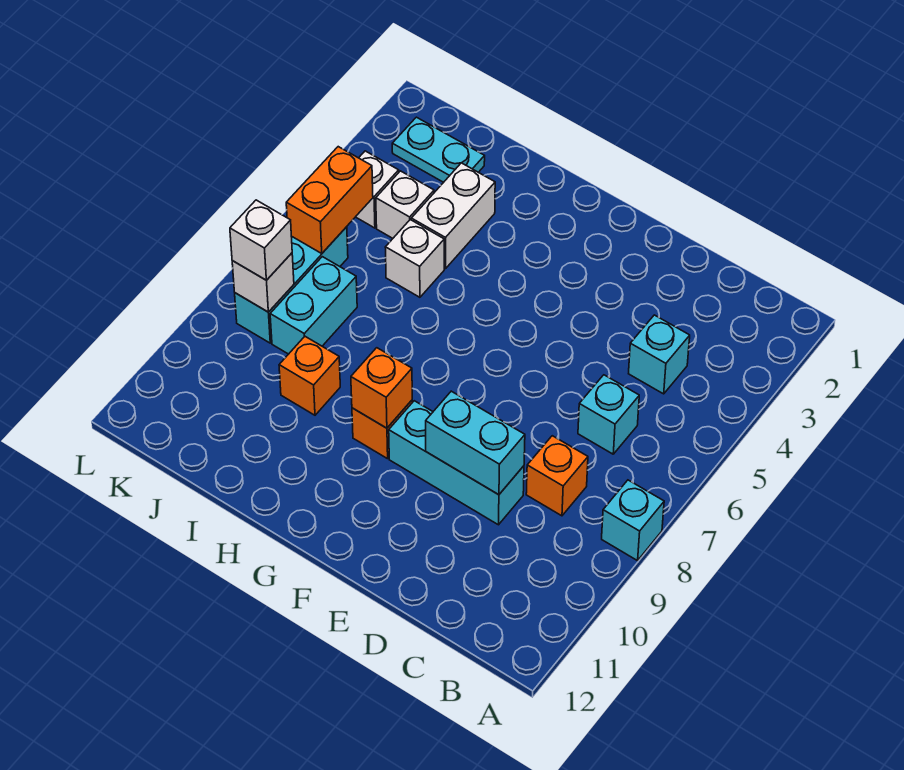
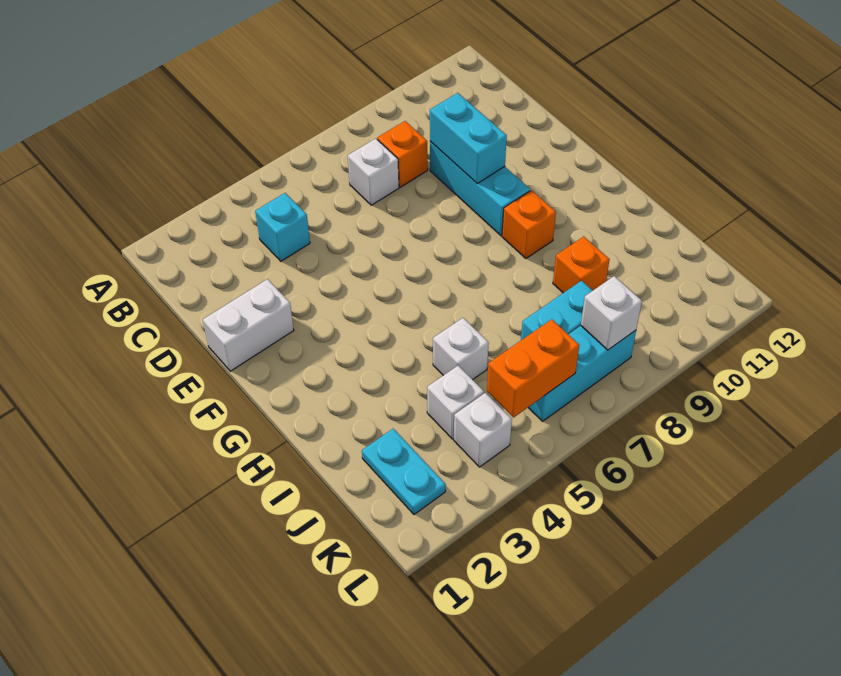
cyan brick A8 level 1 -> none
cyan brick C6 level 1 -> none
orange brick G9 level 2 -> none
white brick I3:I4 level 1 -> white brick E1:E2 level 1
white brick K8 level 3 -> white brick C7 level 1

